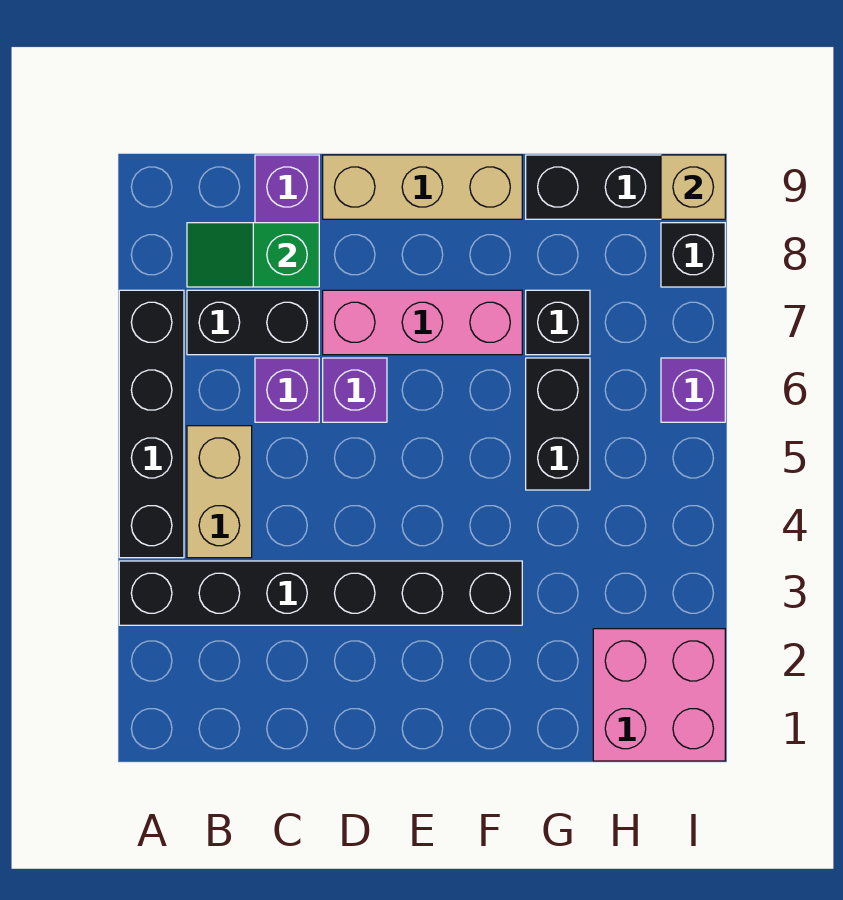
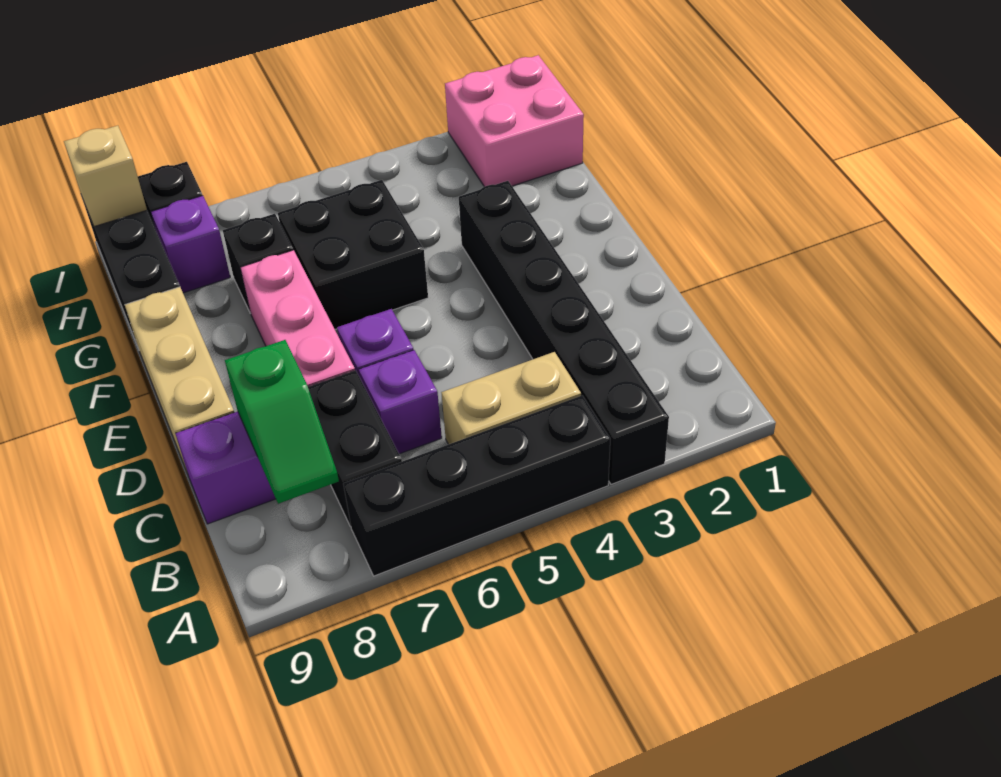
black brick G5:G6 level 1 -> black brick F5:G6 level 1
purple brick I6 level 1 -> purple brick H8 level 1

